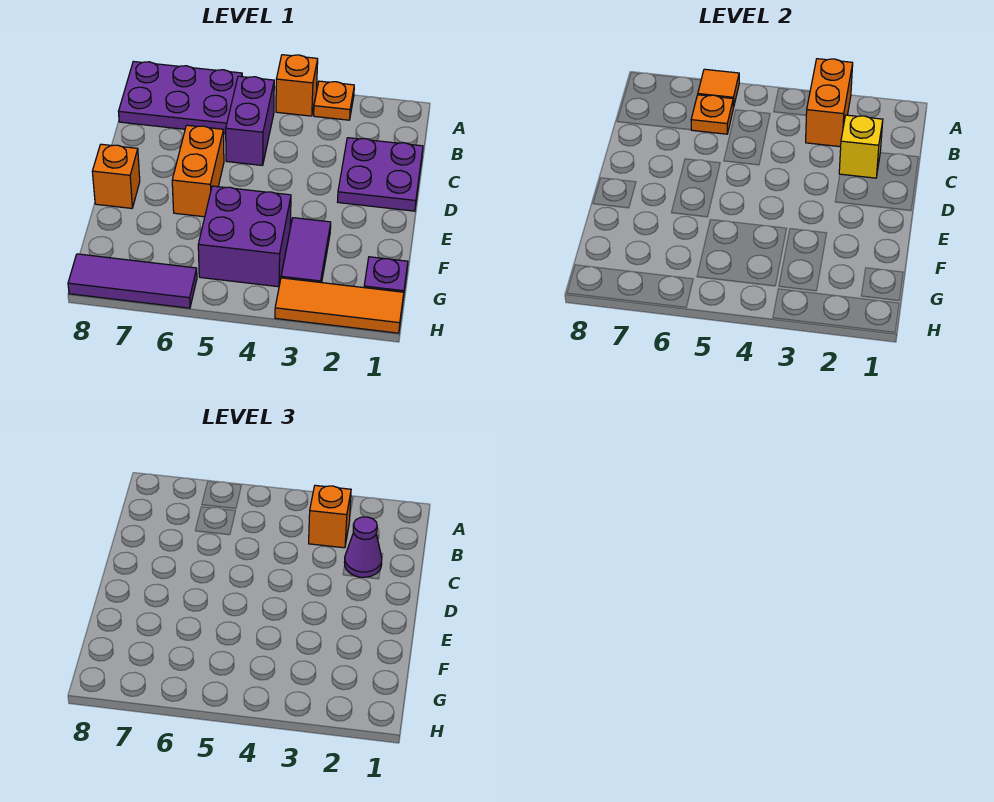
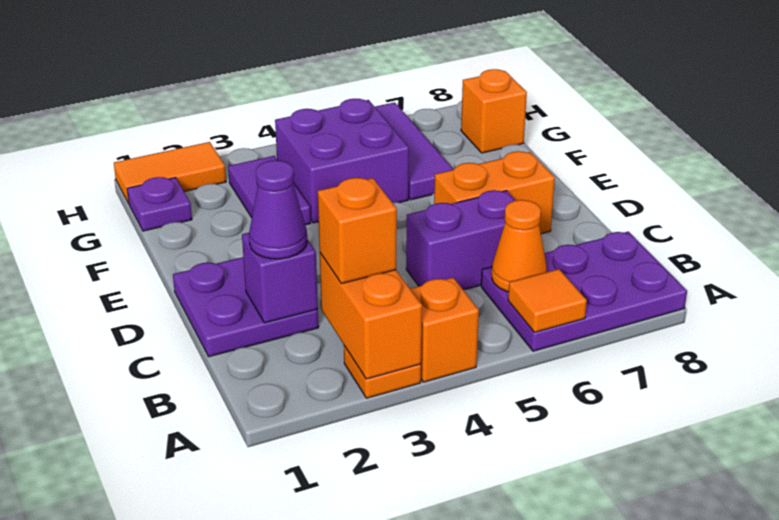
purple brick B5:C5 level 1 -> purple brick C5:C6 level 1
orange plate B6 level 2 -> orange cone B6 level 2
yellow brick C2 level 2 -> purple brick C2 level 2
orange brick D6:E6 level 1 -> orange brick D6:D7 level 1
orange brick E8 level 1 -> orange brick G8 level 1
orange tile H1:H3 level 1 -> orange tile H1:H2 level 1
purple tile H6:H8 level 1 -> purple tile F6:H6 level 1

